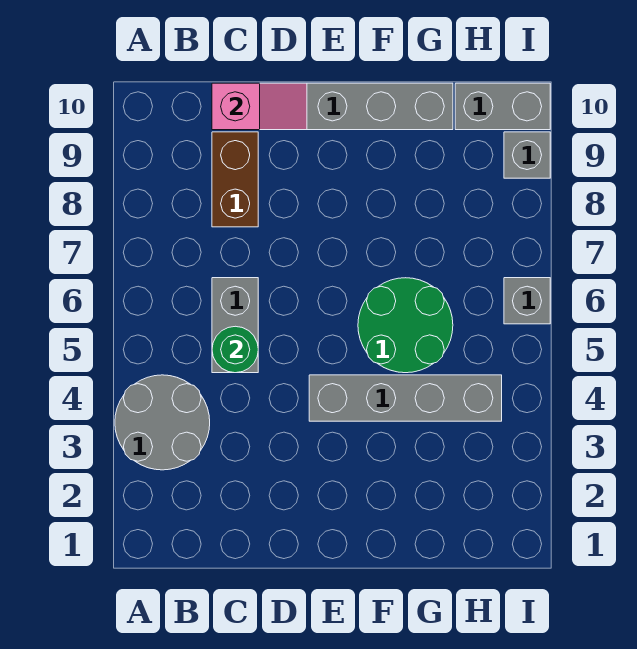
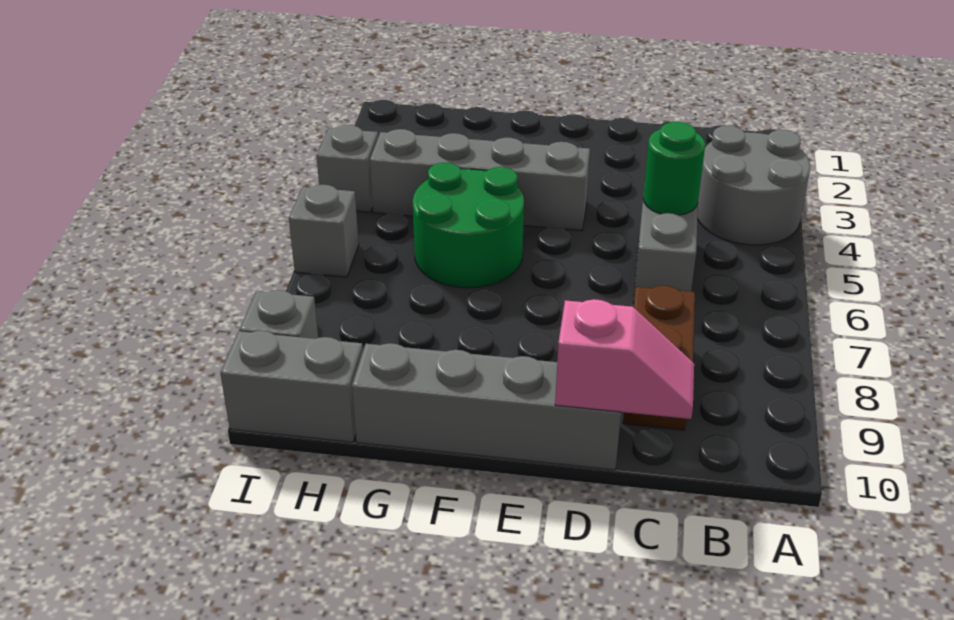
pink slope C10:D10 level 2 top C -> pink slope C10:D10 level 2 top D
none -> grey brick I4 level 1

